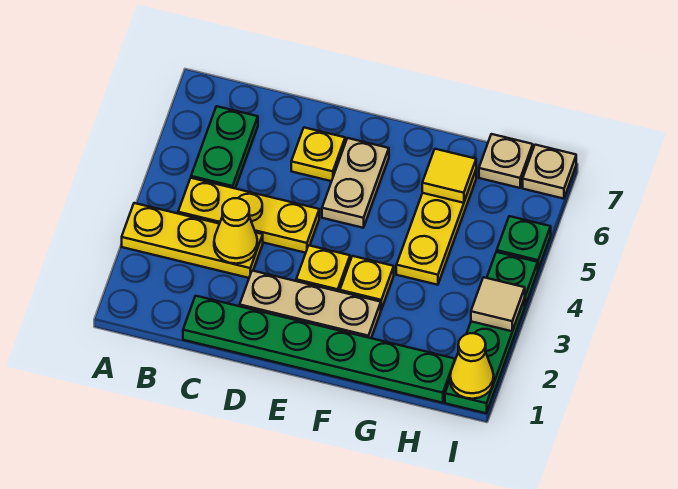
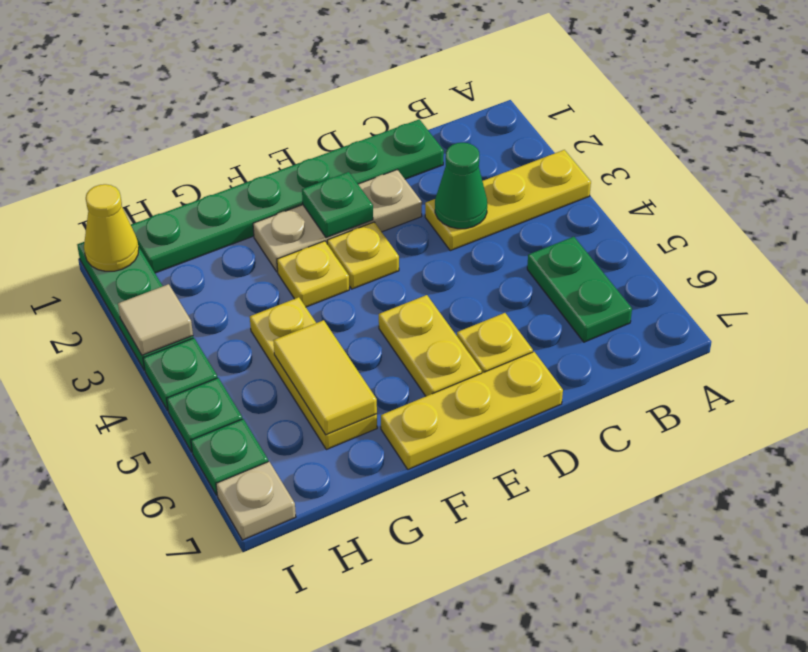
yellow plate B4:D4 level 1 -> yellow plate D7:F7 level 1
yellow cone C3 level 2 -> green cone C3 level 2
none -> green plate E2 level 2
tan plate E5:E6 level 1 -> yellow plate E5:E6 level 1
yellow tile G6 level 2 -> yellow tile G5:G6 level 2
tan plate H7 level 1 -> none
none -> green plate I6 level 1

